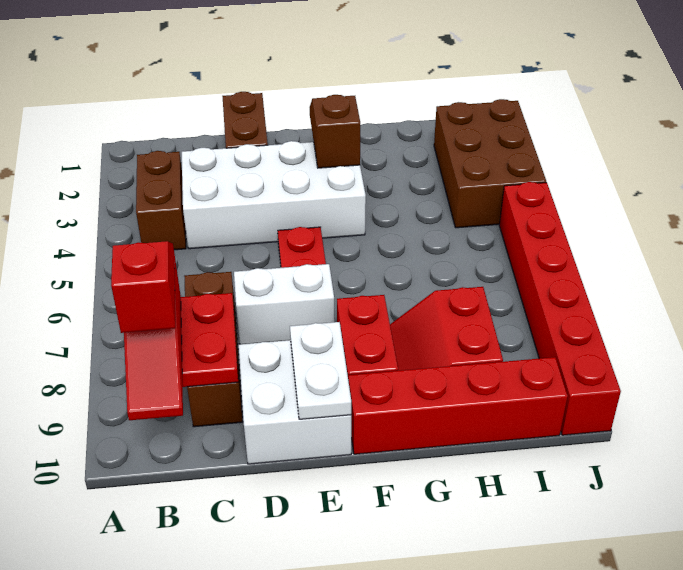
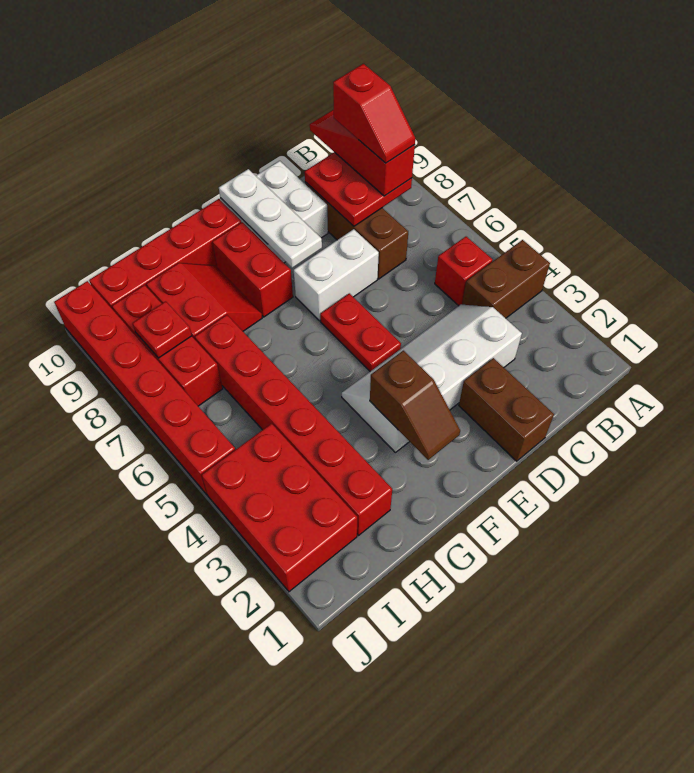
brown brick B3:B4 level 1 -> brown brick A4:B4 level 1
none -> red brick B5 level 1
white brick C3:F4 level 1 -> white slope C3:F4 level 1 top 3
white plate E9:E10 level 2 -> white plate E8:E10 level 2
none -> red brick H2:H7 level 1
brown brick I2:J4 level 1 -> red brick I2:J4 level 1
none -> red brick I7:I9 level 1
none -> red plate I8 level 2

